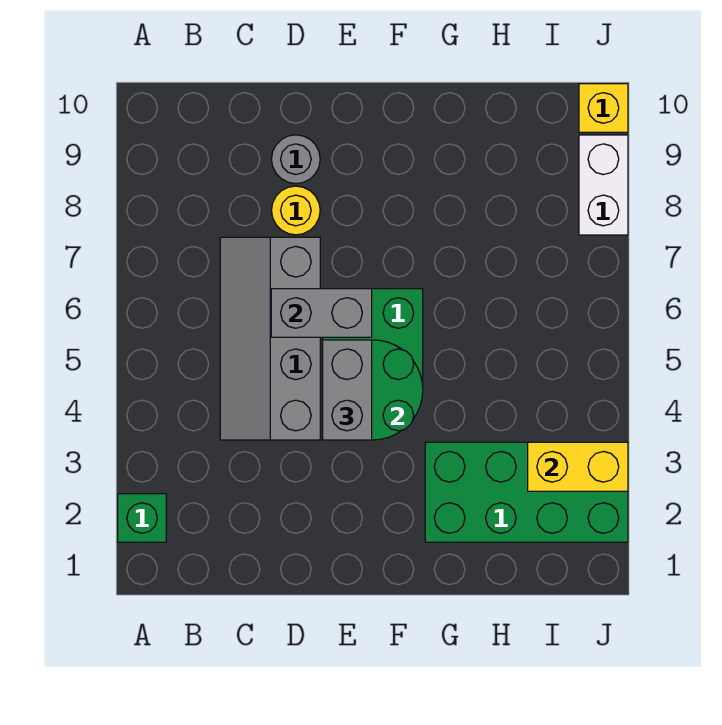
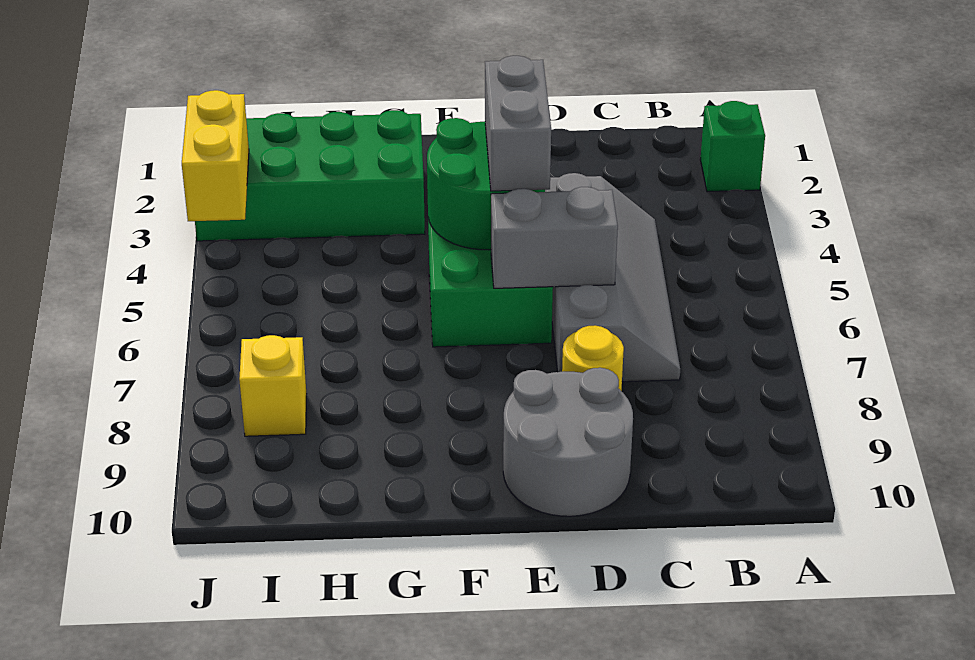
grey round brick D9 level 1 -> grey round brick D9:E10 level 1
yellow brick I3:J3 level 2 -> yellow brick J3:J4 level 2
white brick J8:J9 level 1 -> none
yellow brick J10 level 1 -> yellow brick I8 level 1

